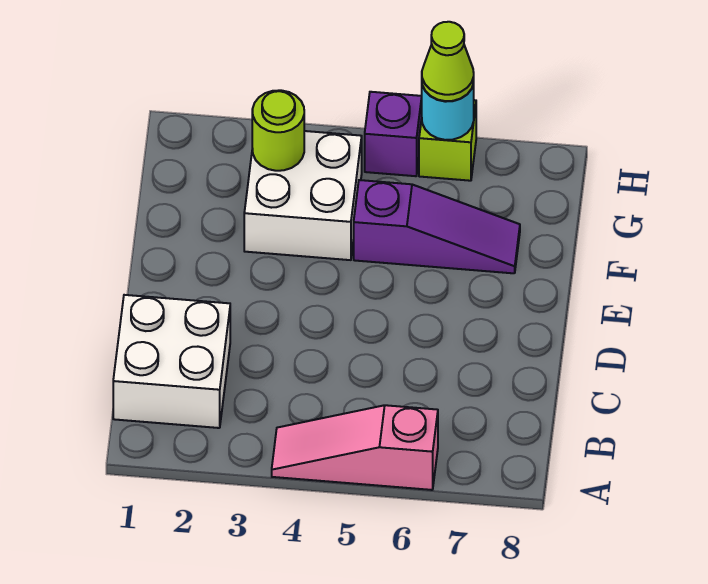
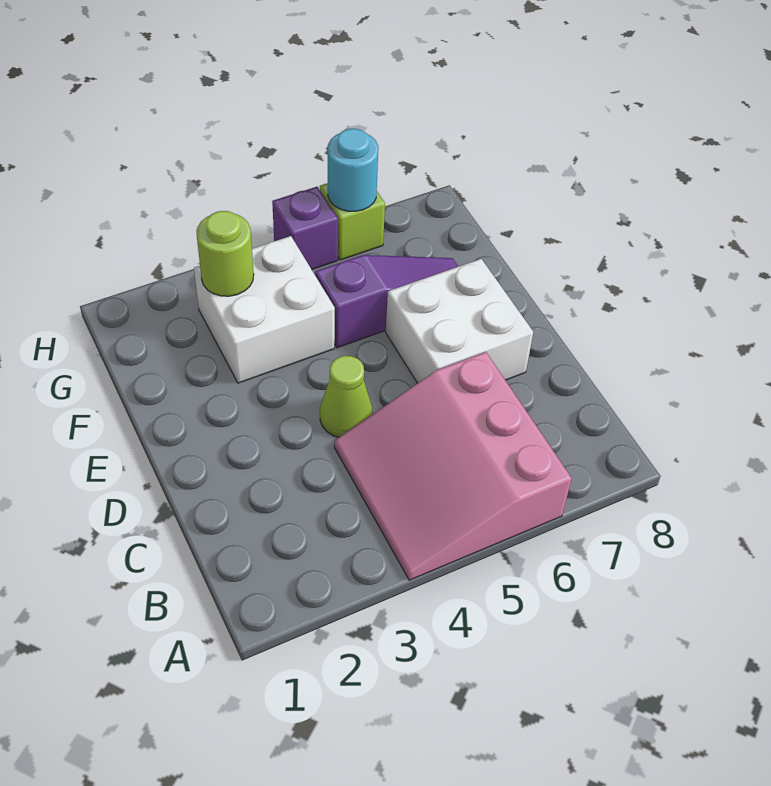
pink slope A4:A6 level 1 top 6 -> pink slope A4:C6 level 1 top 6
white brick B1:C2 level 1 -> white brick D6:E7 level 1
lime cone H6 level 3 -> lime cone D4 level 1

